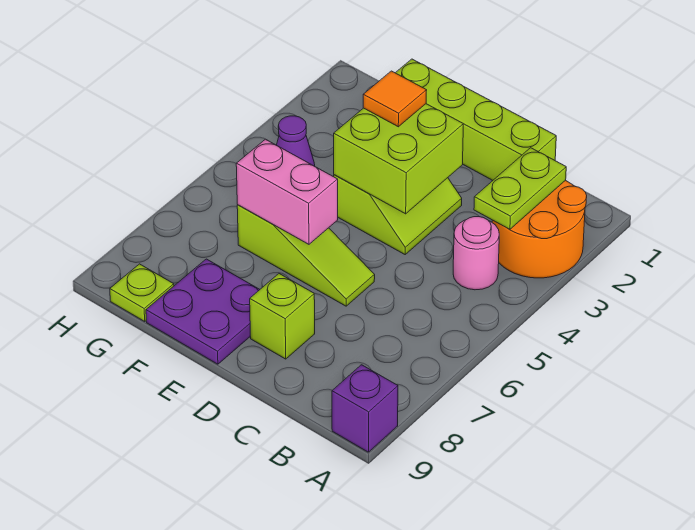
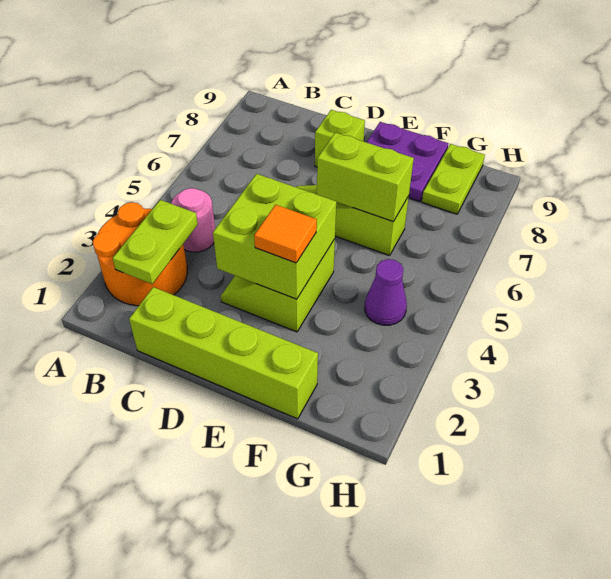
purple brick A9 level 1 -> none
pink brick E6:F6 level 2 -> lime brick E6:F6 level 2
lime plate G9 level 1 -> lime plate G8:G9 level 1

